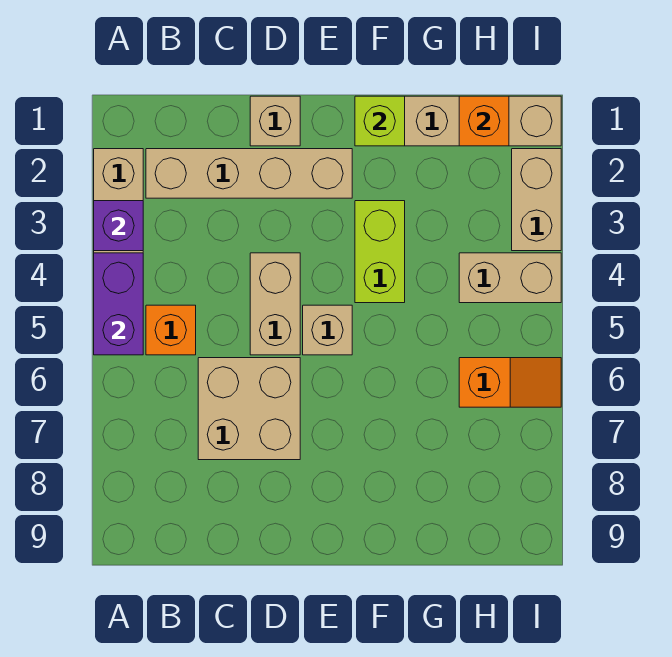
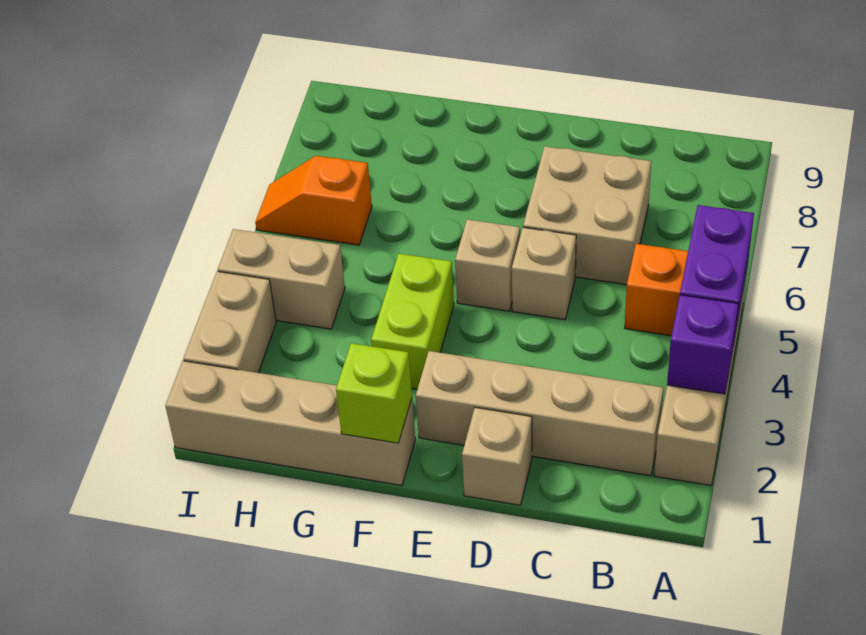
tan brick D4:D5 level 1 -> tan brick D5 level 1
orange brick H1 level 2 -> none

